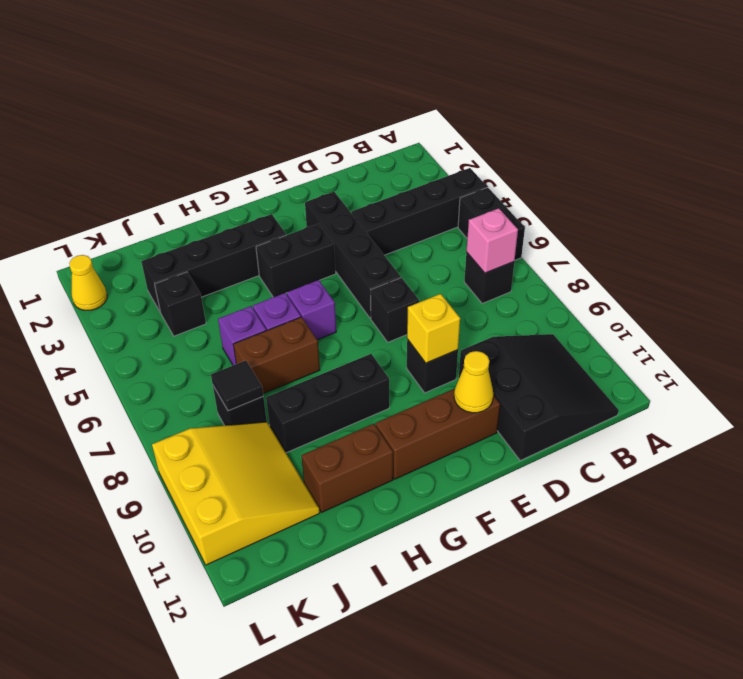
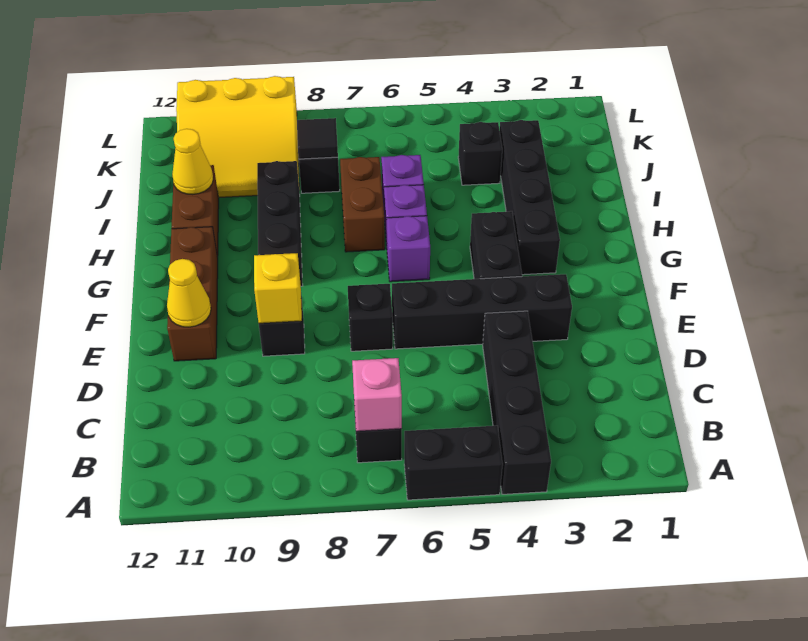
black slope B10:D12 level 1 top D -> none
yellow cone L2 level 1 -> yellow cone I11 level 2

